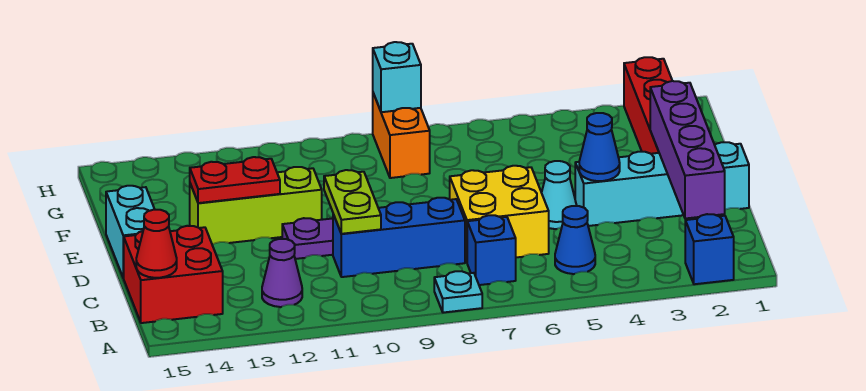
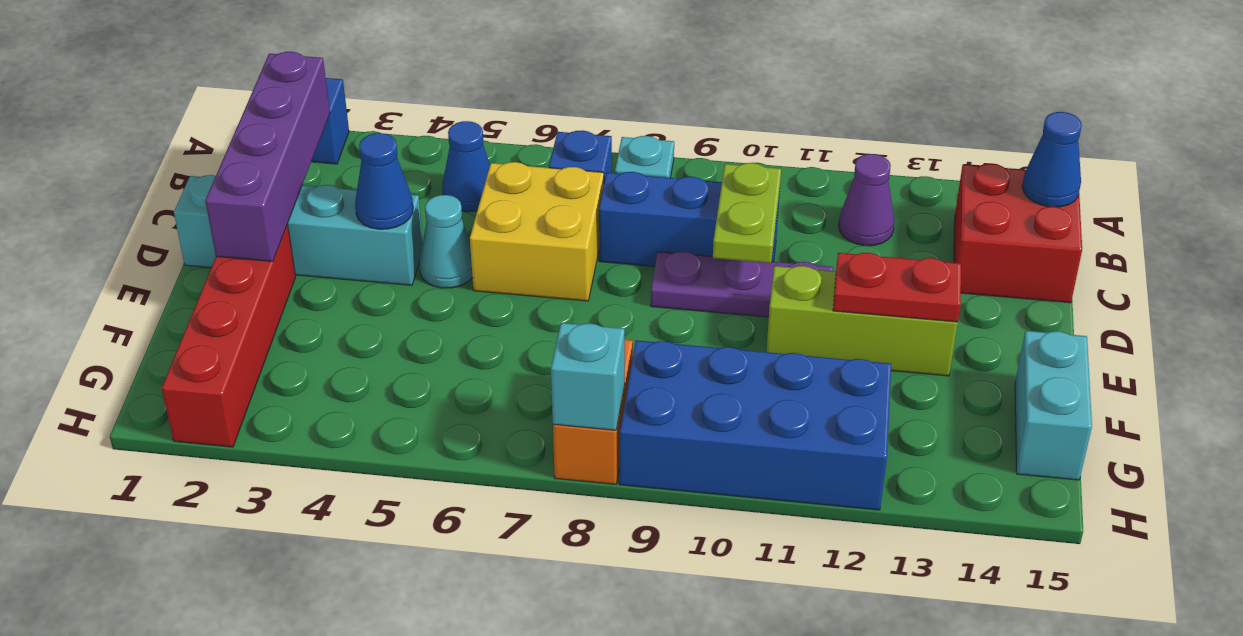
red cone B15 level 2 -> blue cone B15 level 2
cyan brick D15:E15 level 1 -> cyan brick F15:G15 level 1
none -> blue brick G9:H12 level 1

